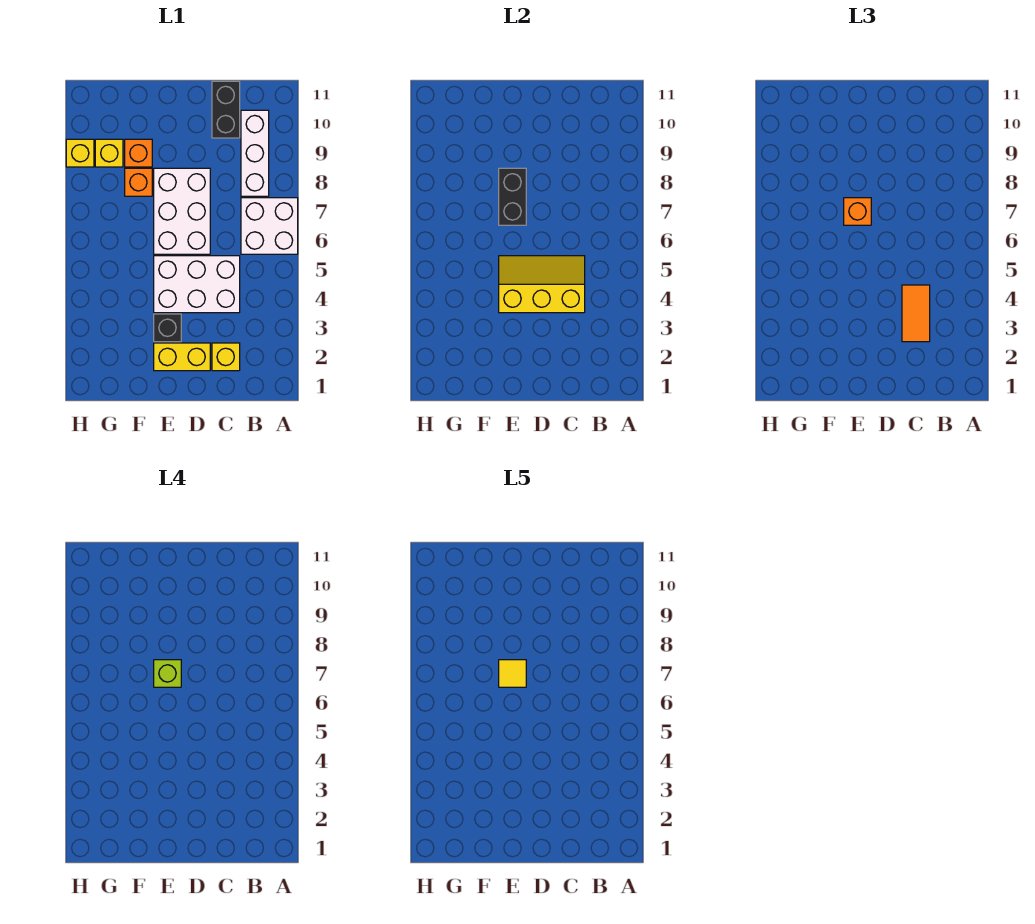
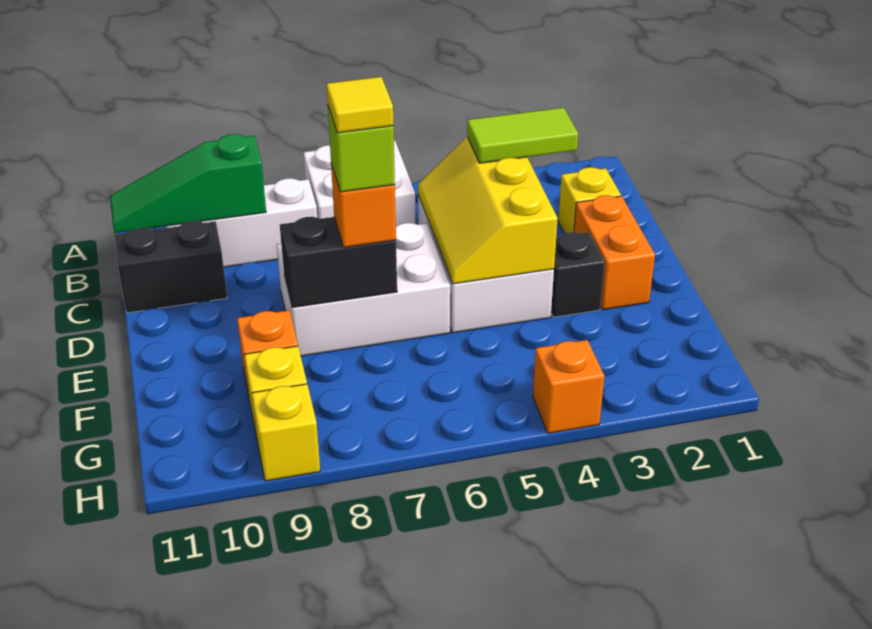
none -> green slope B9:B11 level 2 top 9
orange tile C3:C4 level 3 -> lime tile C3:C4 level 3
yellow brick D2:E2 level 1 -> orange brick D2:E2 level 1
orange brick F8 level 1 -> orange brick H4 level 1

